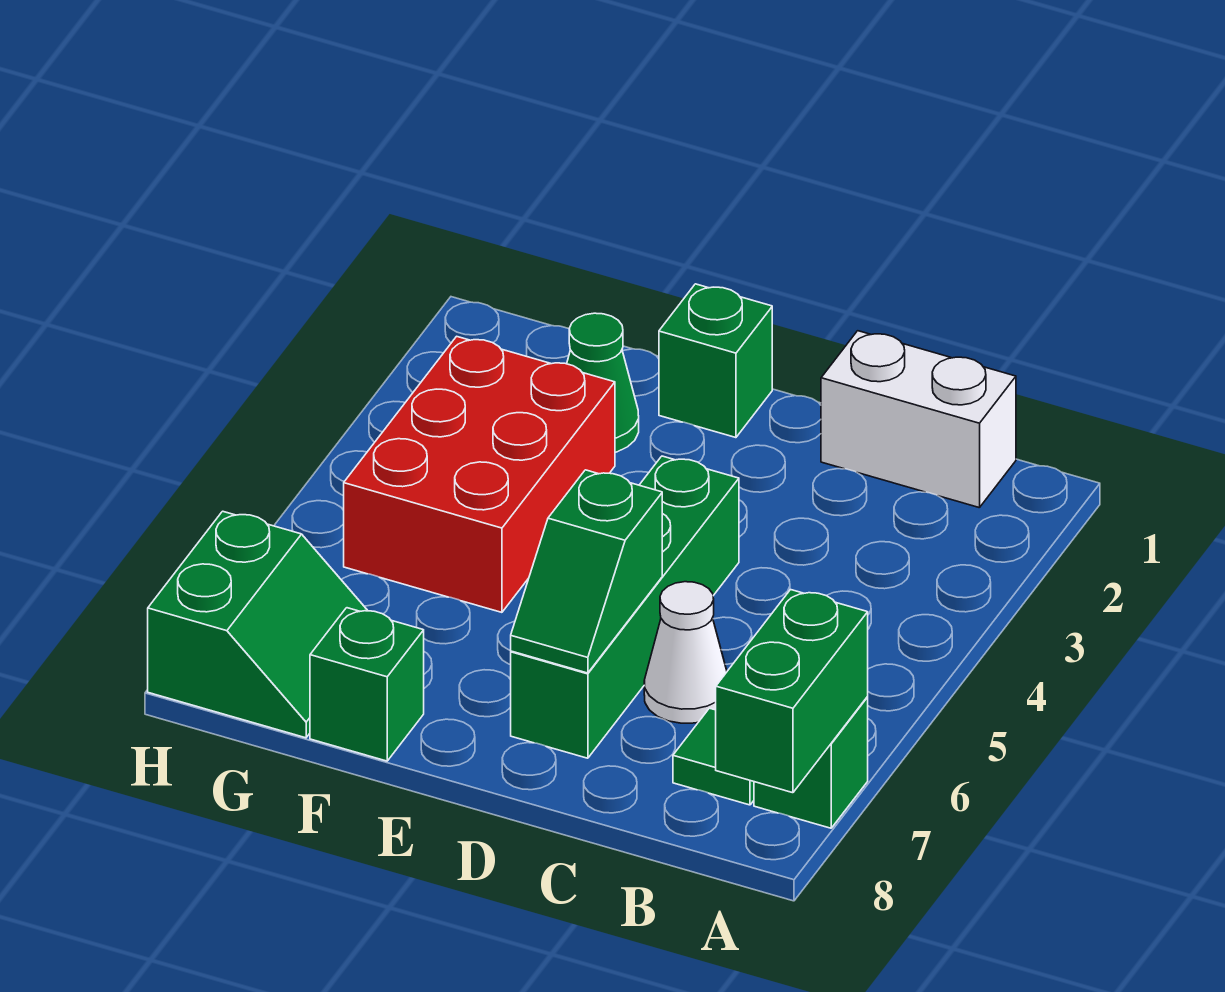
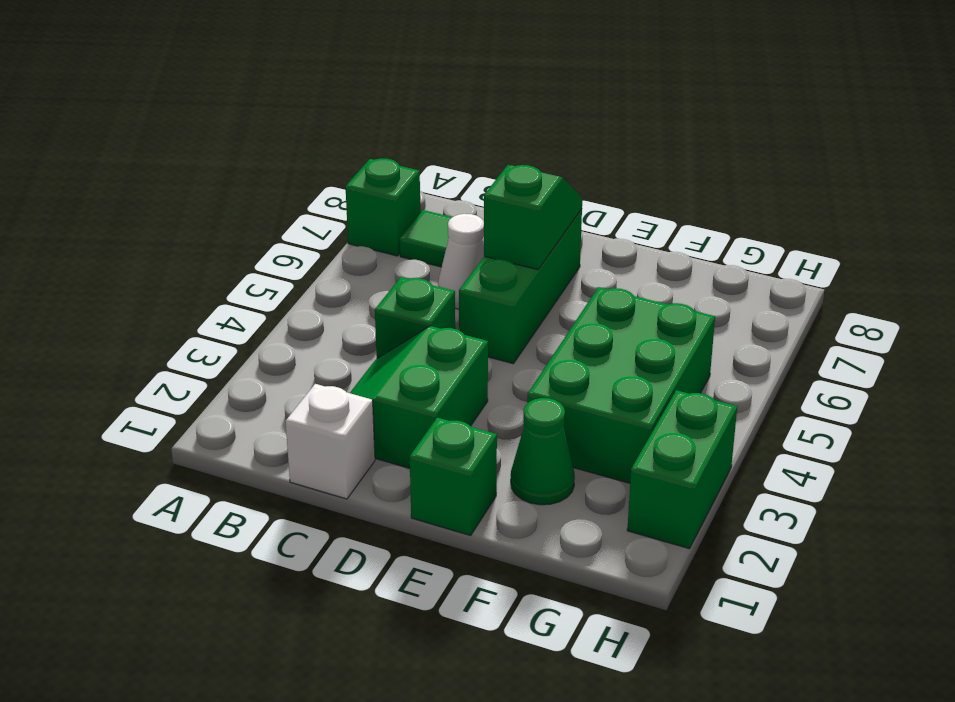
green brick A7:A8 level 2 -> green brick H2:H3 level 1
white brick B1:C1 level 1 -> white brick C1 level 1
green brick D4:D7 level 1 -> green brick D5:D7 level 1
red brick F3:G5 level 1 -> green brick F3:G5 level 1
green brick F8 level 1 -> green brick C4 level 1
green slope G7:H8 level 1 top H -> green slope C2:D3 level 1 top D

